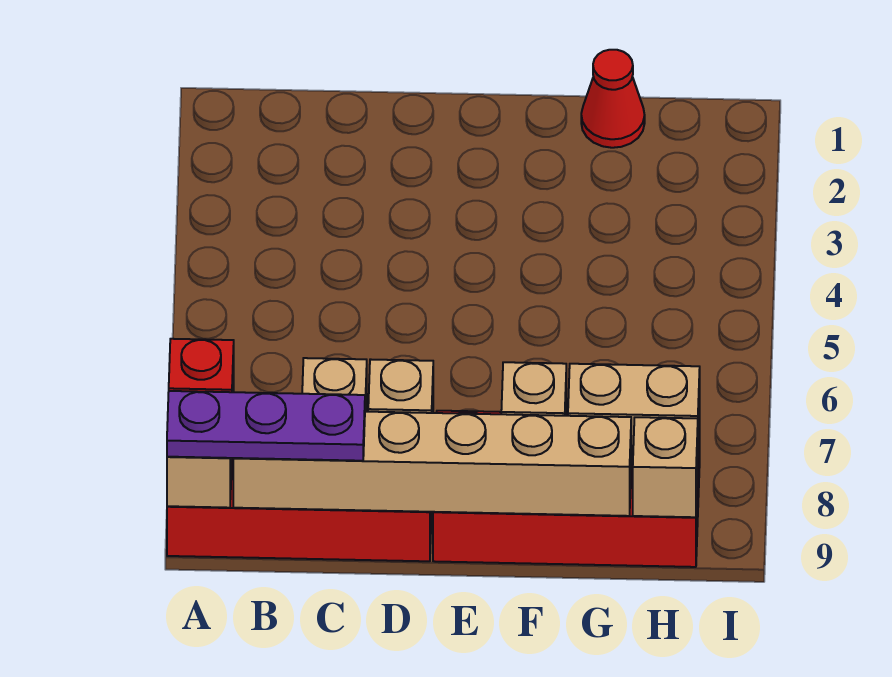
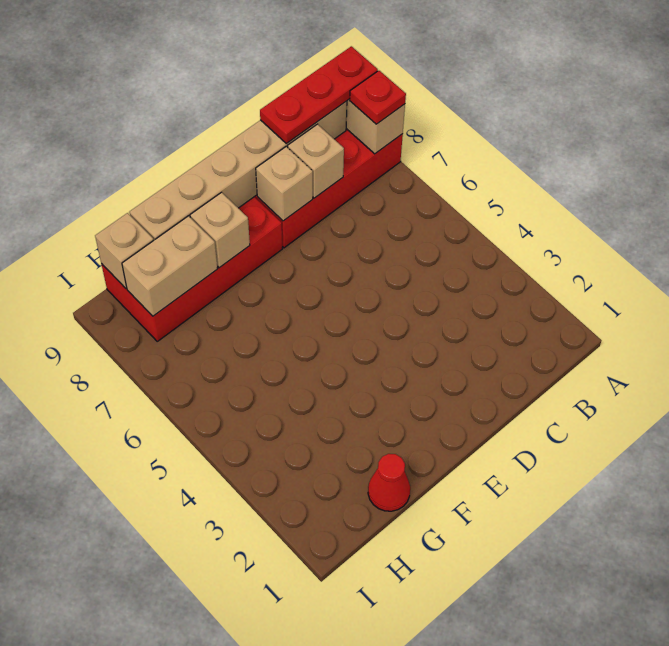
purple plate A9:C9 level 3 -> red plate A9:C9 level 3

